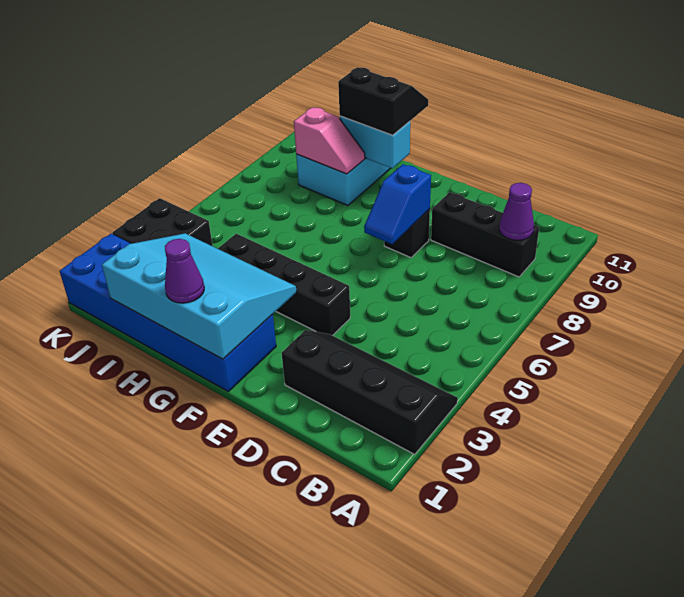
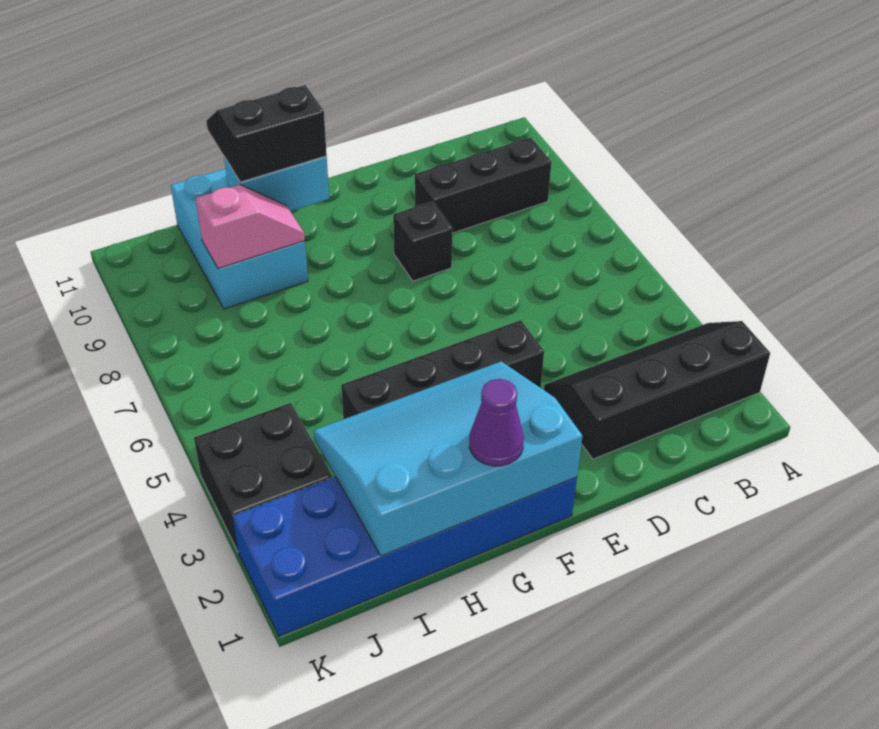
purple cone B9 level 2 -> none
blue slope E7:E8 level 2 top 8 -> none

